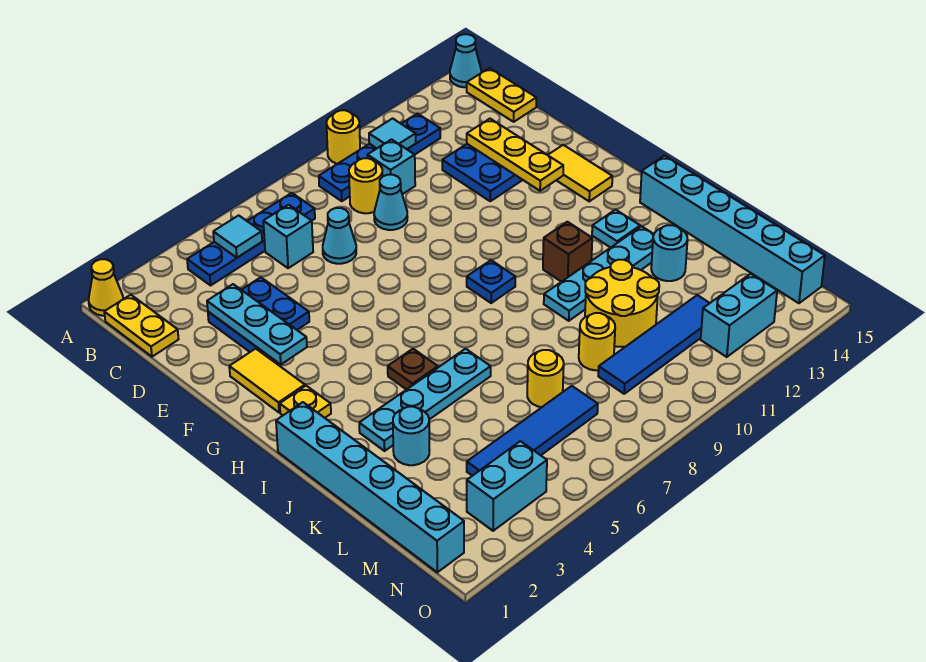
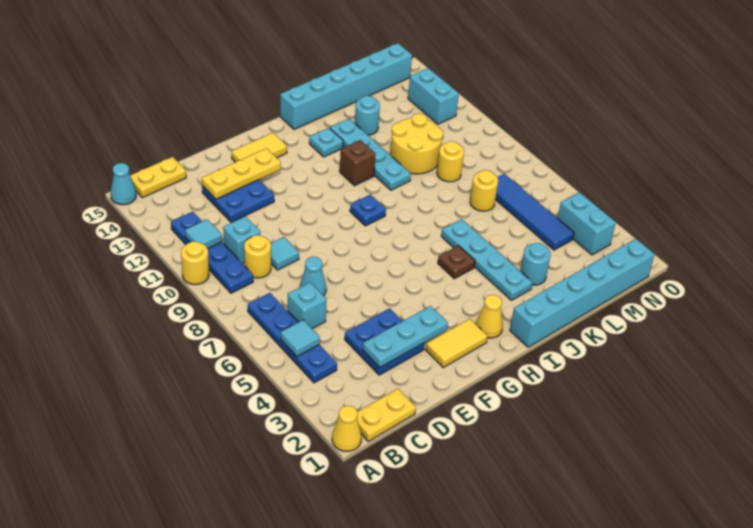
cyan cone D9 level 1 -> cyan tile D9 level 1
yellow plate H2 level 1 -> yellow cone H2 level 1
blue tile M9:M12 level 1 -> none

